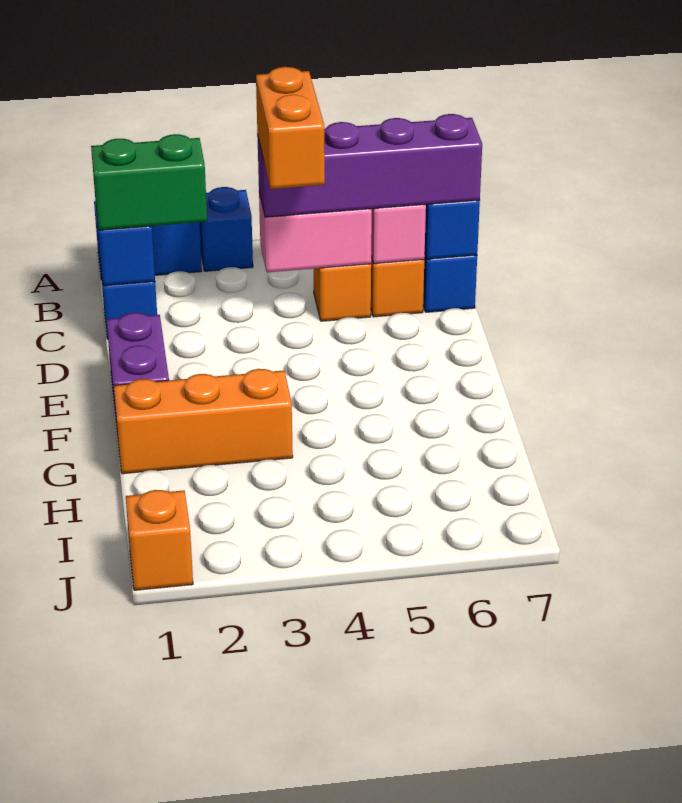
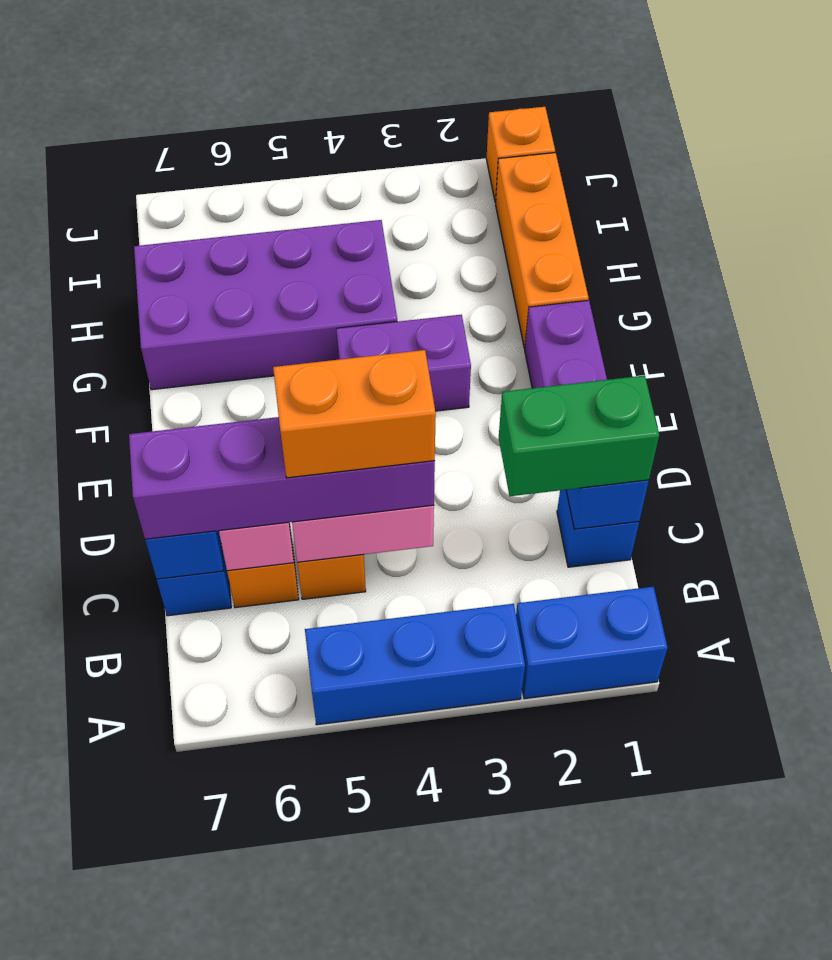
blue brick A3 level 1 -> blue brick A3:A5 level 1
orange brick C4:D4 level 4 -> orange brick C4:C5 level 4
none -> purple brick F3:F4 level 1
orange brick G1:G3 level 1 -> orange brick G1:I1 level 1
none -> purple brick G4:H7 level 1

